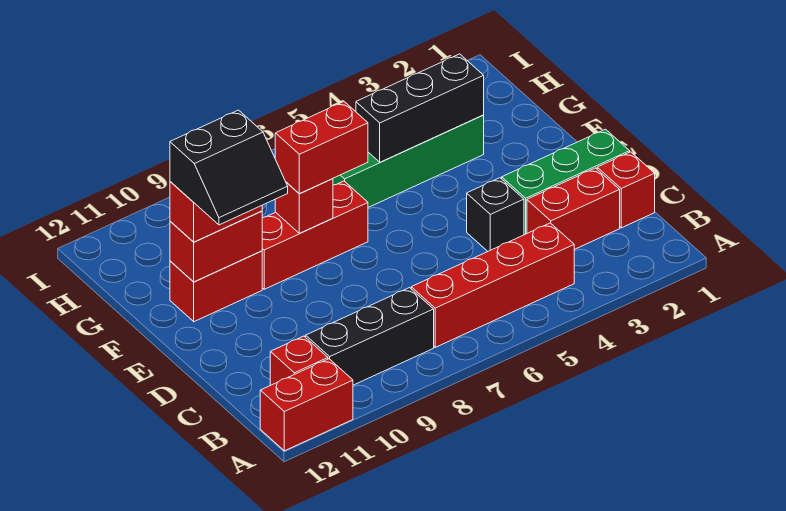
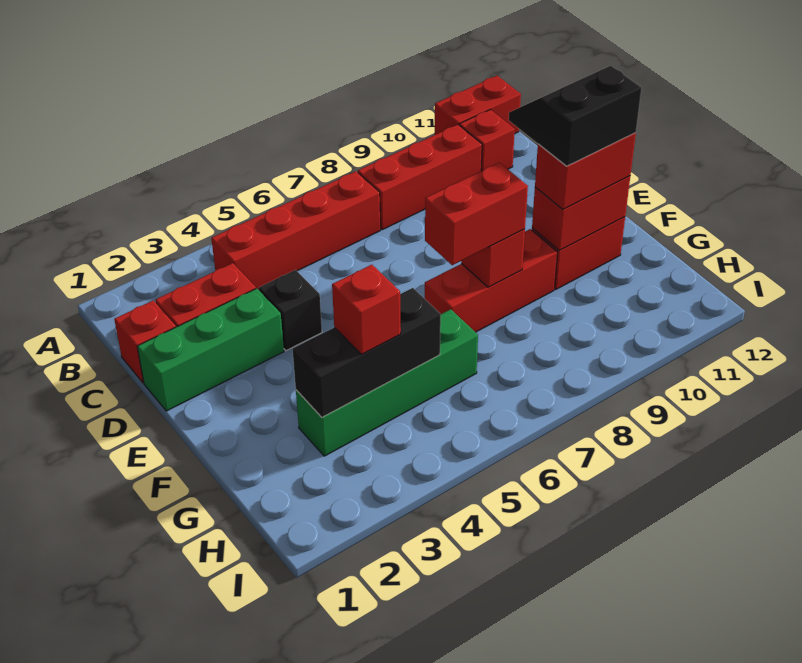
black brick B8:B10 level 1 -> red brick B8:B10 level 1
none -> red brick G4 level 3

